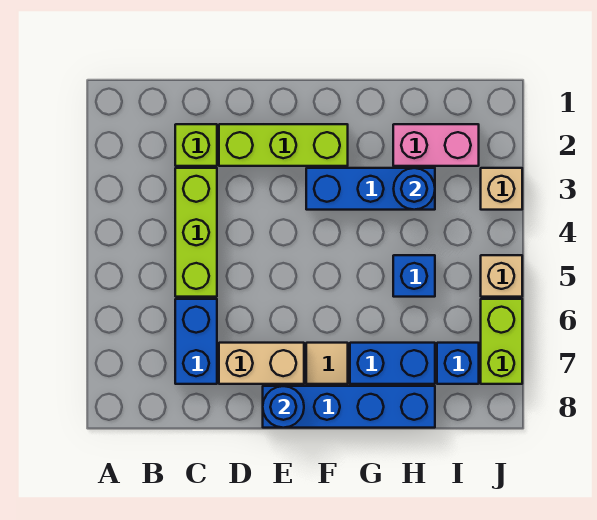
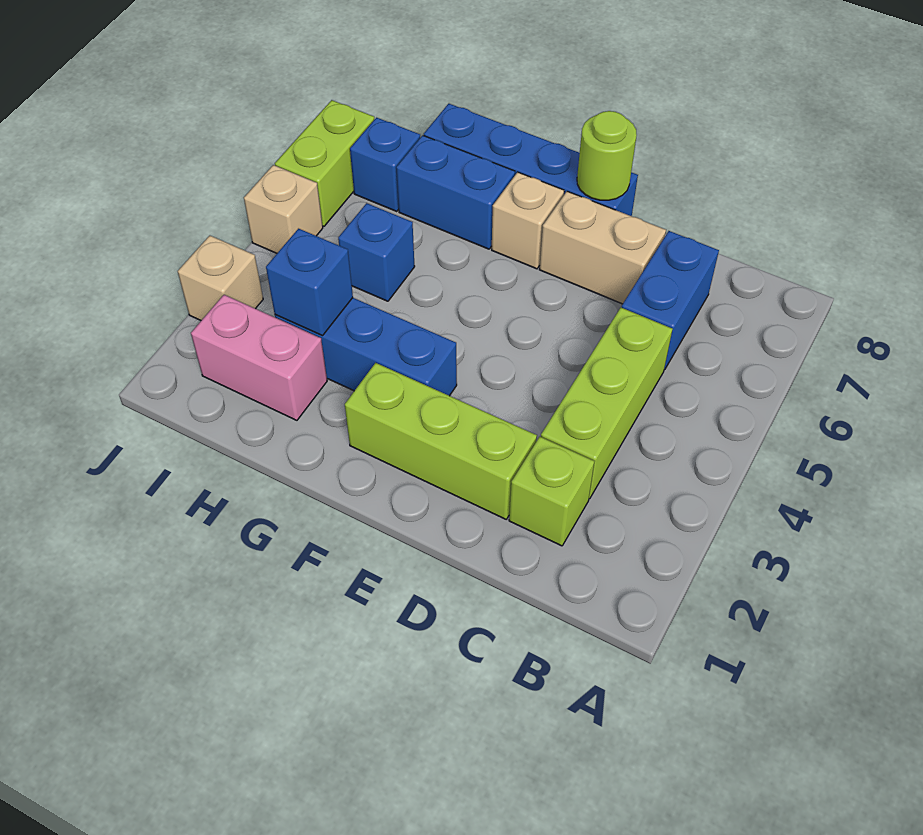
blue round brick E8 level 2 -> lime round brick E8 level 2
tan tile F7 level 1 -> tan brick F7 level 1
blue round brick H3 level 2 -> blue brick H3 level 2

